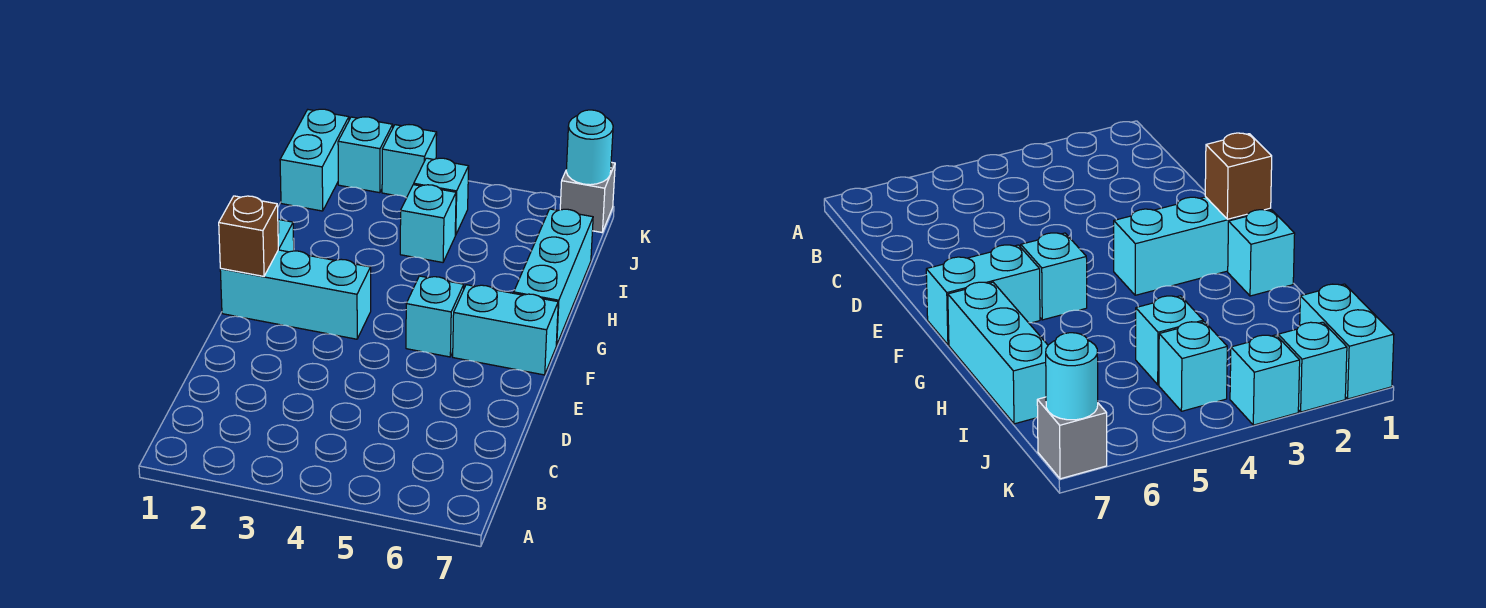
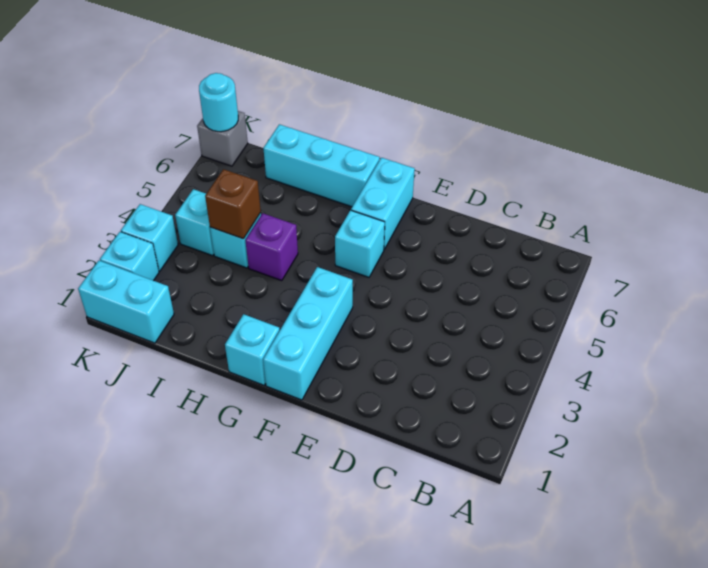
brown brick F1 level 2 -> brown brick I4 level 2
none -> purple brick H4 level 1

